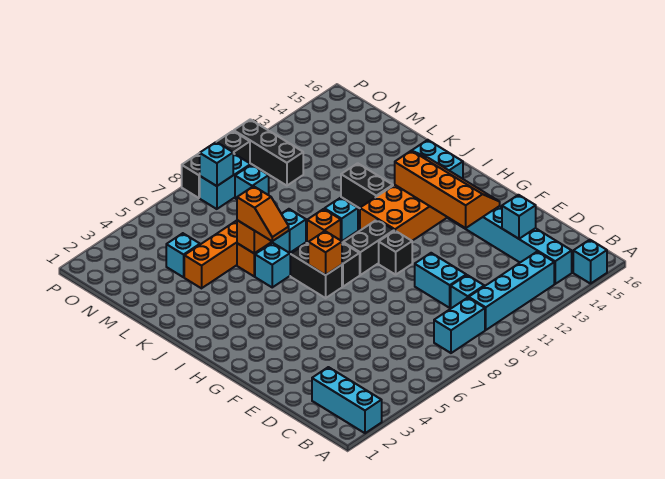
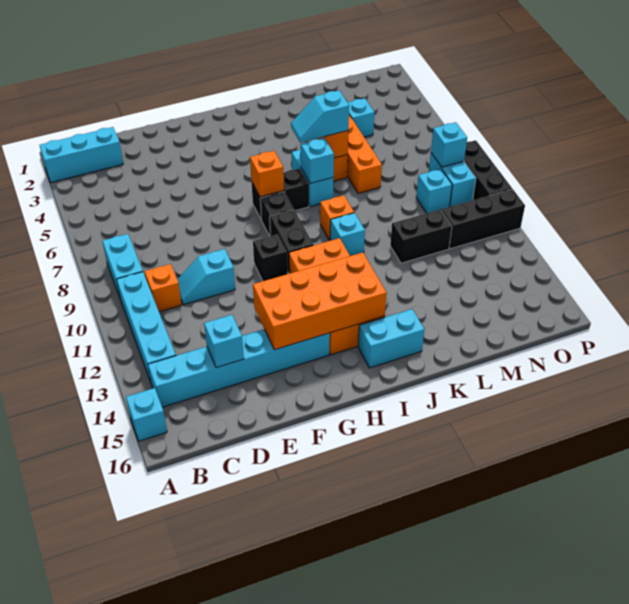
cyan brick C10 level 1 -> orange brick C10 level 1
cyan brick D10:E10 level 1 -> cyan slope D10:E10 level 1 top E
orange slope F13:I14 level 2 top 13 -> orange brick F13:I14 level 2
orange slope J6:K6 level 3 top K -> cyan slope J6:K6 level 3 top K
black brick J12:K12 level 1 -> black brick L11:M11 level 1

